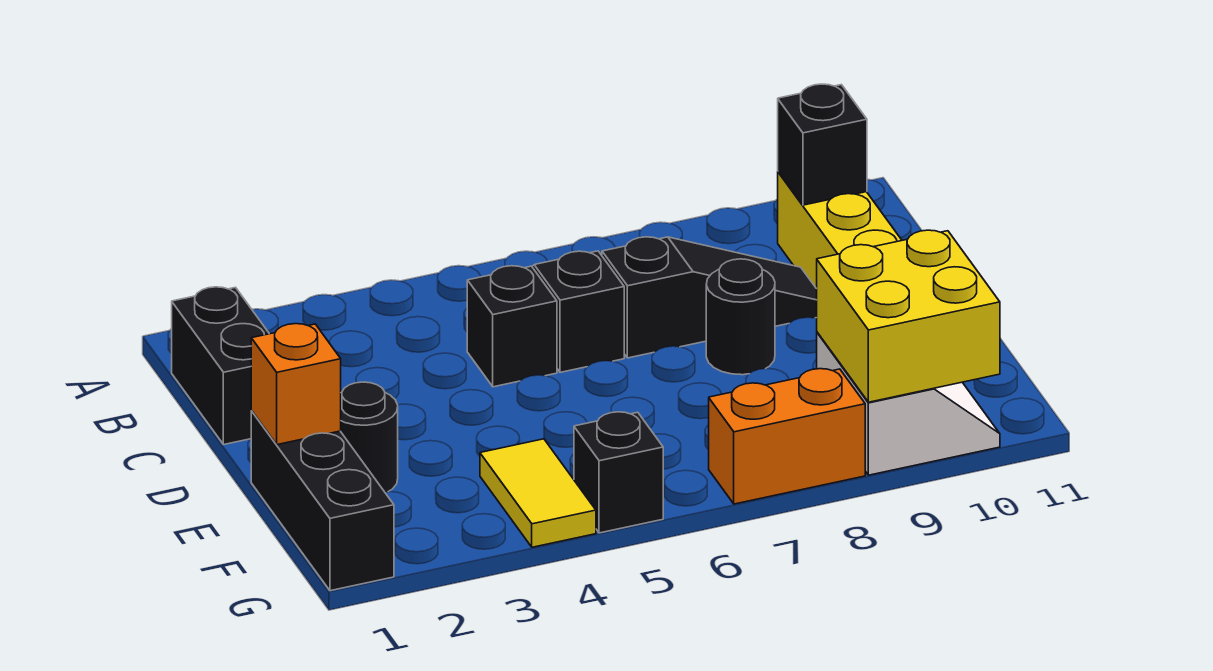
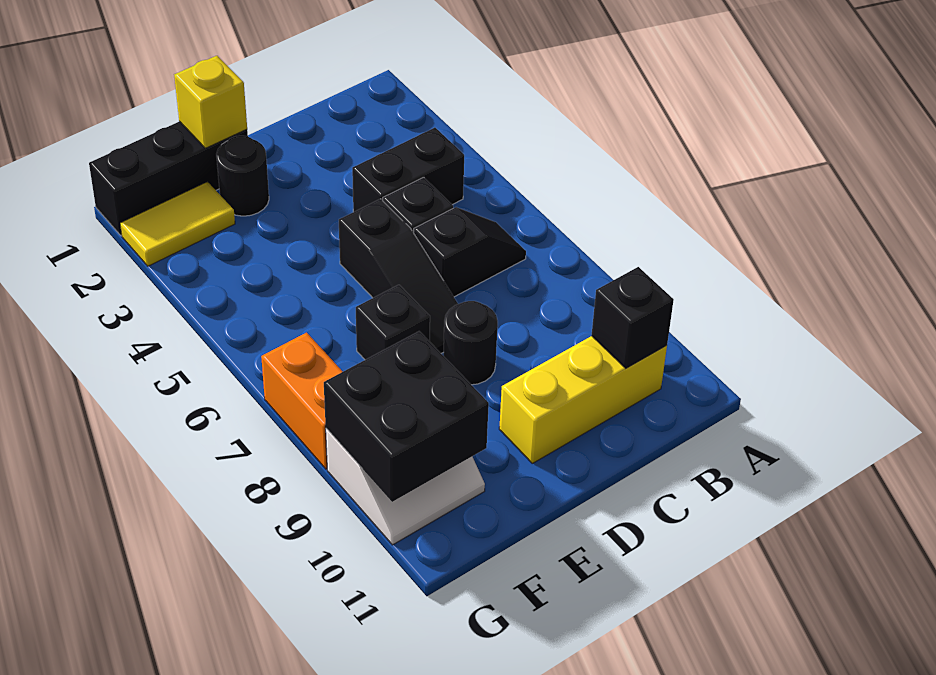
black brick B1:C1 level 1 -> black brick B4:C4 level 1
black slope C7:C9 level 1 top 7 -> black slope D5:D7 level 1 top 5
orange brick E1 level 2 -> yellow brick E1 level 2
yellow tile F4:G4 level 1 -> yellow tile F2:G2 level 1
yellow brick F9:G10 level 2 -> black brick F9:G10 level 2
black brick G5 level 1 -> black brick E7 level 1

